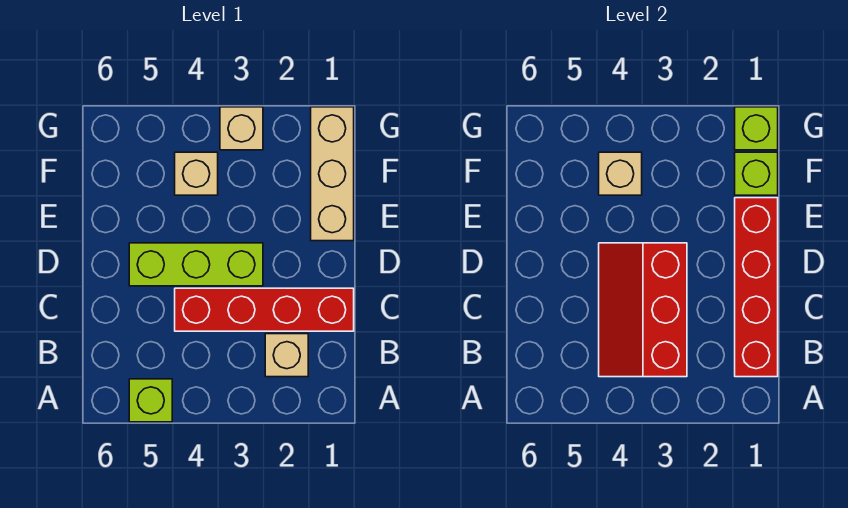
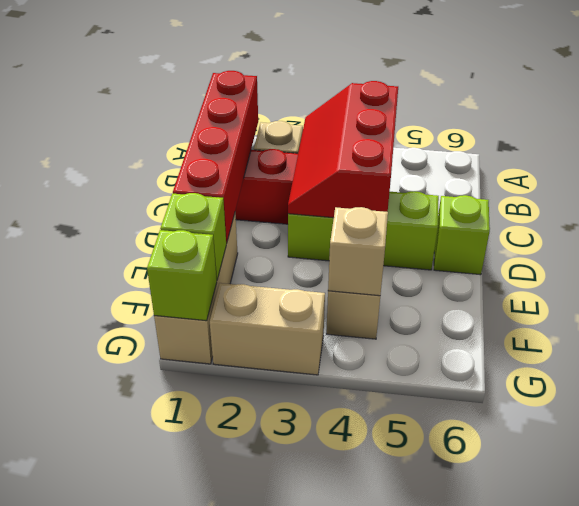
lime brick A5 level 1 -> lime brick D6 level 1
red slope B3:D4 level 2 top 3 -> red slope B3:D4 level 2 top 4
tan brick G3 level 1 -> tan brick G2:G3 level 1

